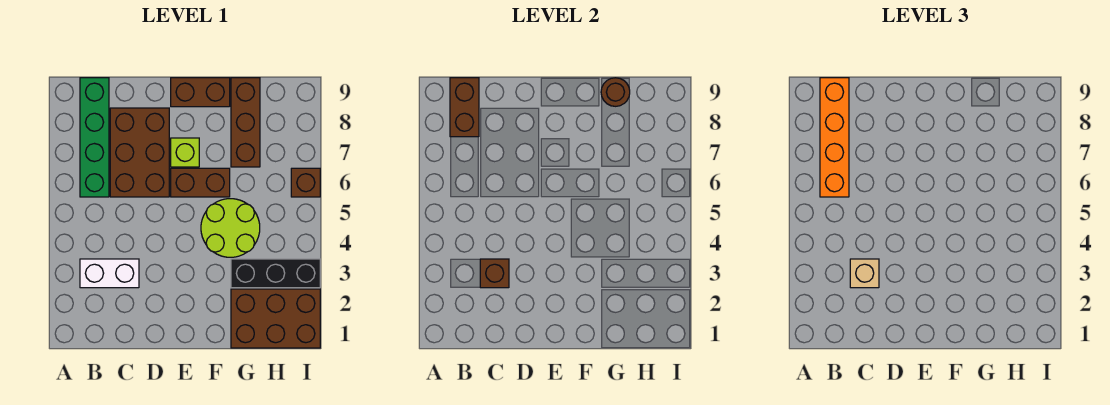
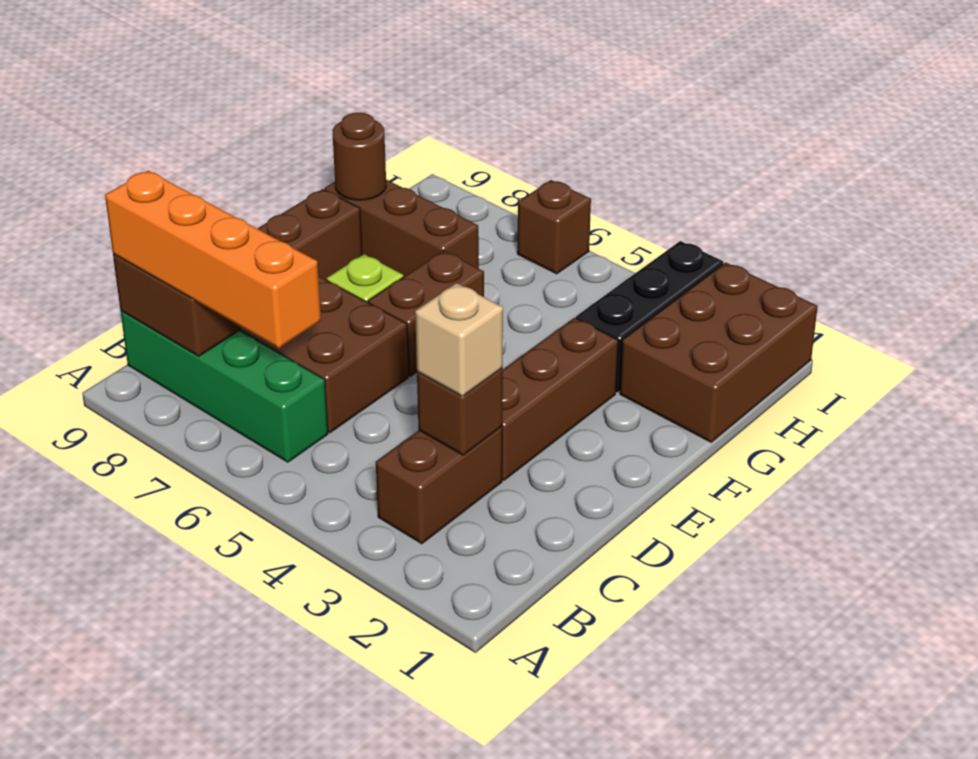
white brick B3:C3 level 1 -> brown brick B3:C3 level 1
none -> brown brick D3:F3 level 1
lime round brick F4:G5 level 1 -> none

